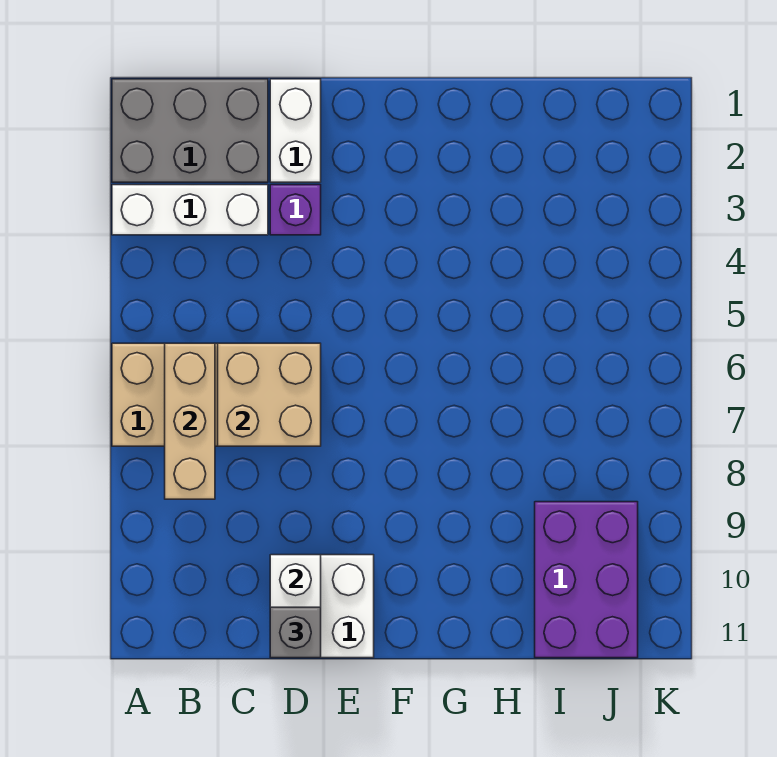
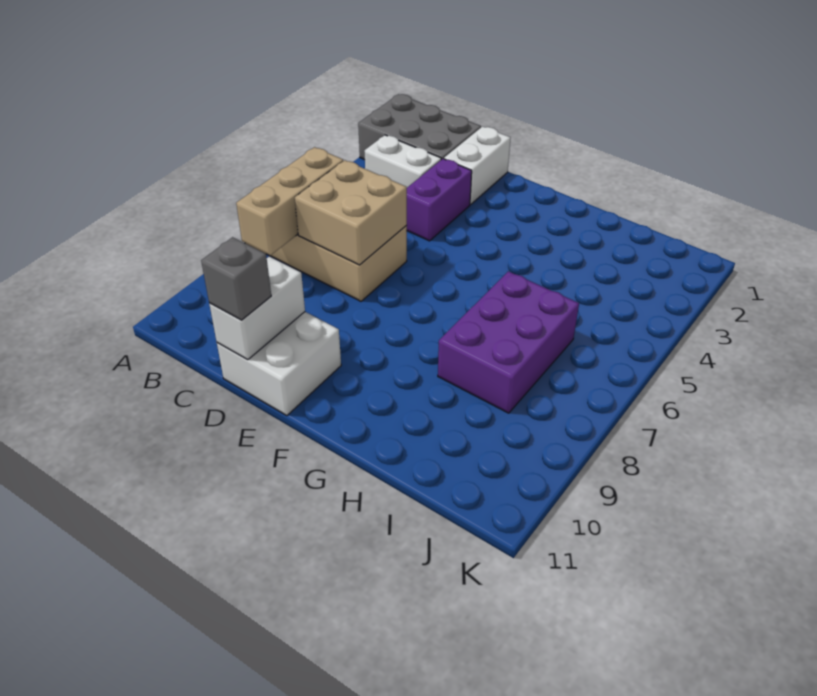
white brick A3:C3 level 1 -> white brick B3:C3 level 1
purple brick D3 level 1 -> purple brick D3:D4 level 1
purple brick I9:J11 level 1 -> purple brick H6:I8 level 1

